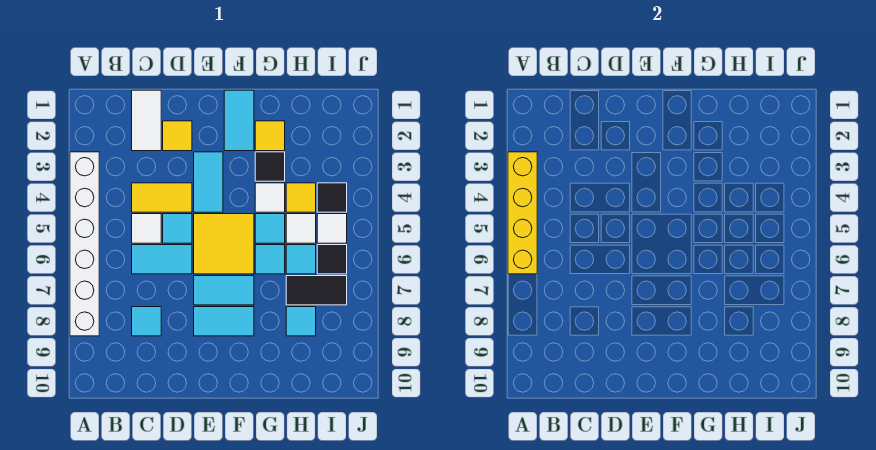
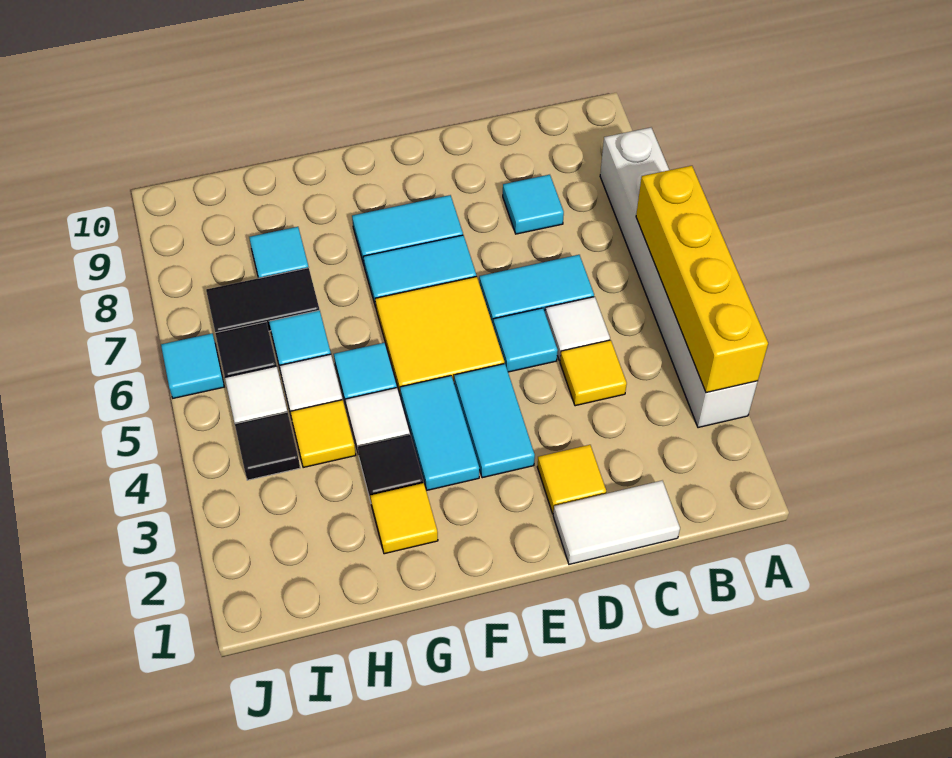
white tile C1:C2 level 1 -> white tile C1:D1 level 1
yellow tile C4:D4 level 1 -> yellow tile C4 level 1
cyan tile F1:F2 level 1 -> cyan tile F3:F4 level 1
cyan tile G6 level 1 -> cyan tile J6 level 1

